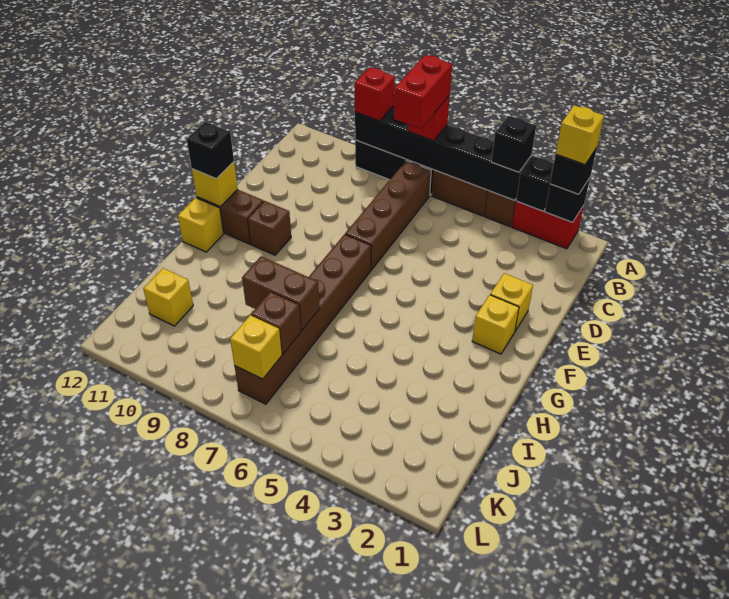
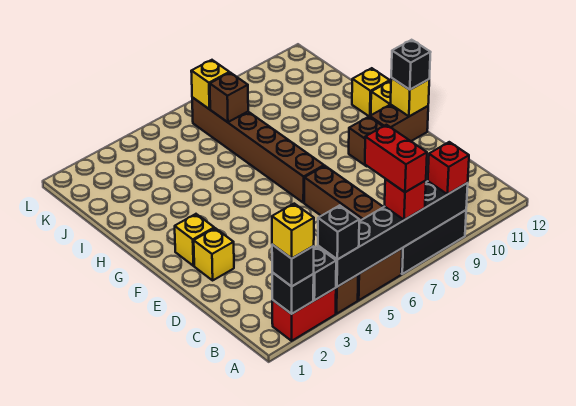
brown brick I7:I8 level 2 -> none
yellow brick J11 level 1 -> yellow brick H12 level 1

